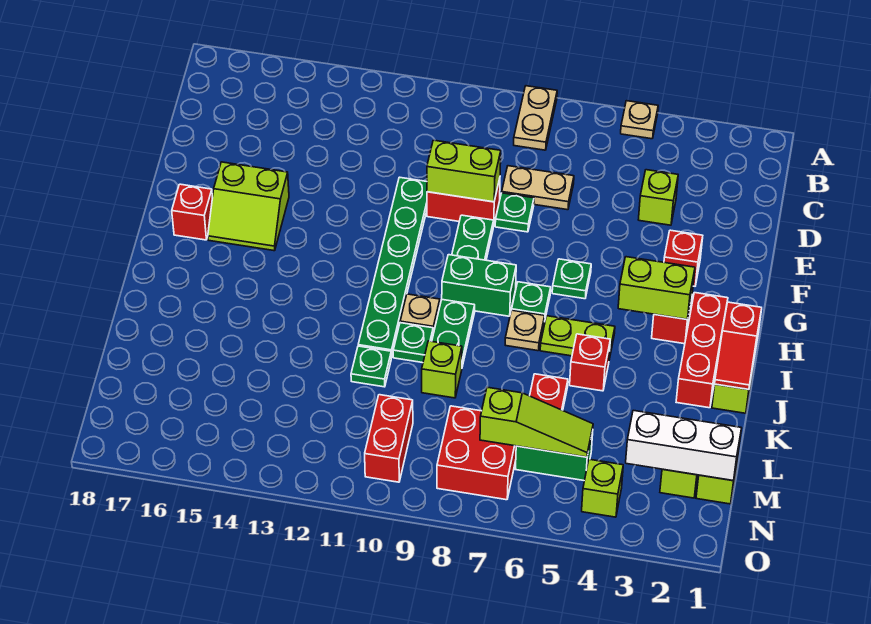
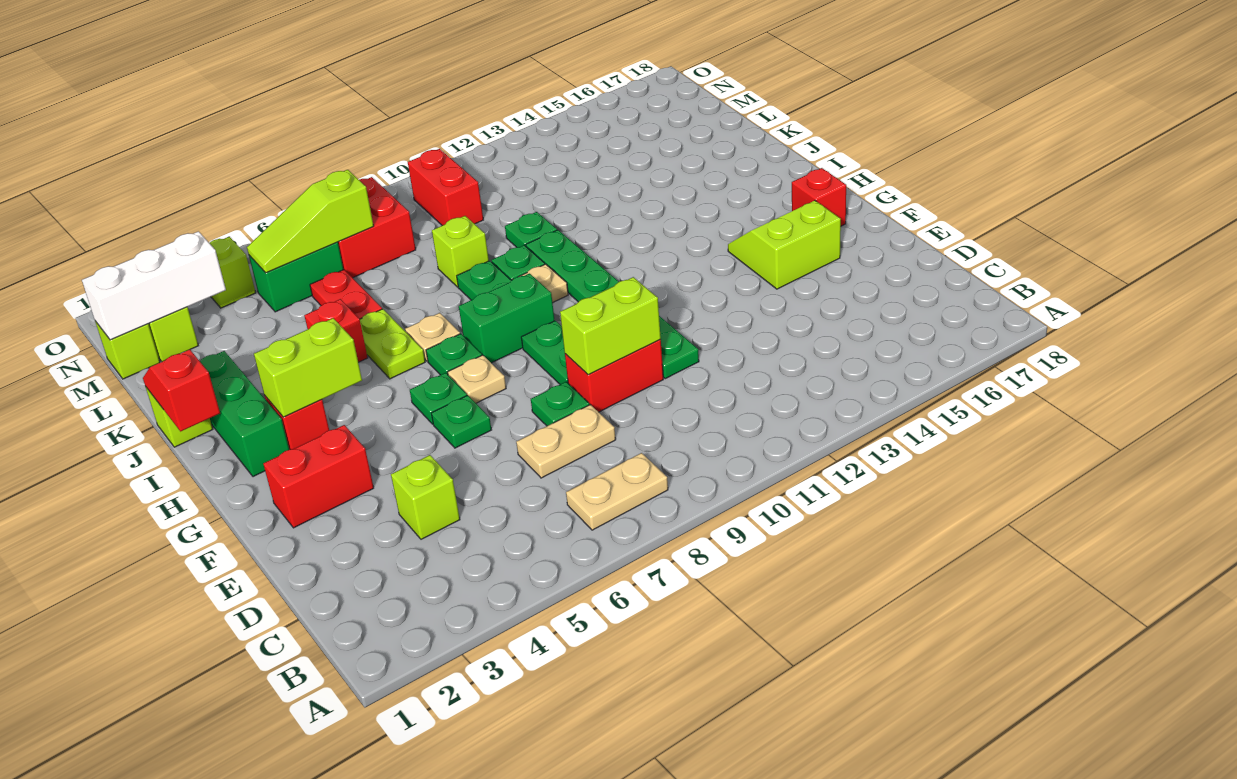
tan plate A5 level 1 -> tan plate G7 level 1
tan plate A8:B8 level 1 -> tan plate B7:B8 level 1
red brick F3 level 1 -> red brick F2:F3 level 1
none -> green plate F6 level 1
red brick H2:J2 level 1 -> green brick H2:J2 level 1
lime plate I5:I6 level 1 -> lime plate I6:J6 level 1

